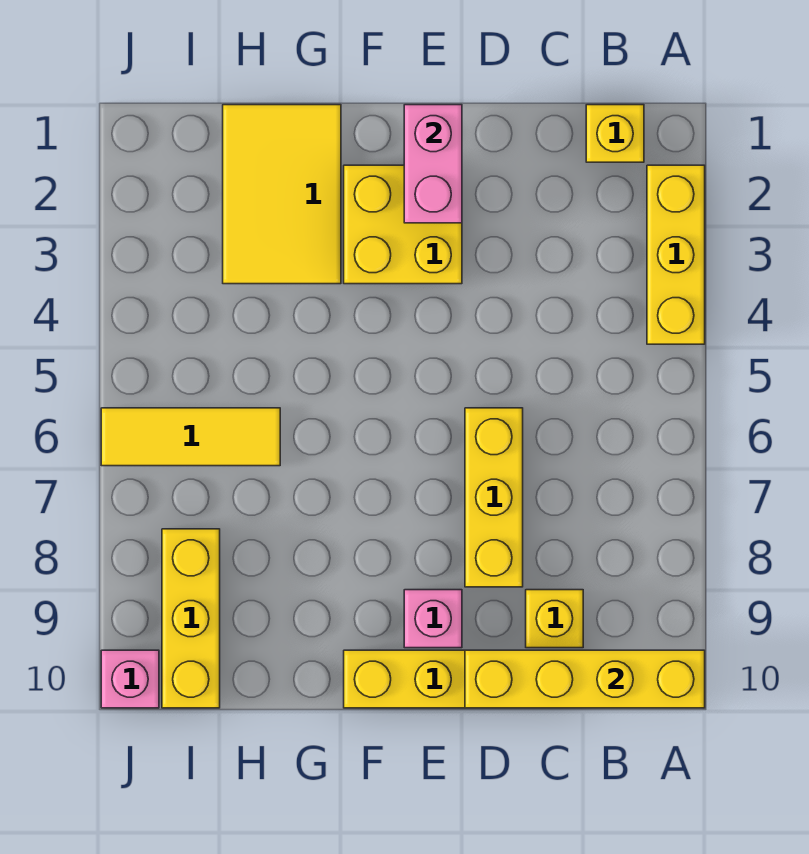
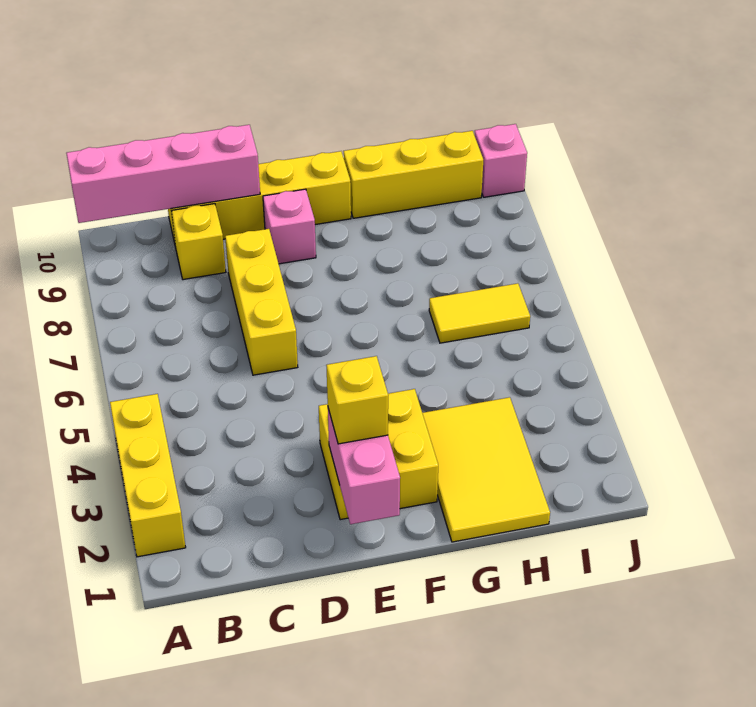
yellow brick A10:D10 level 2 -> pink brick A10:D10 level 2
yellow brick B1 level 1 -> yellow brick E2 level 3
yellow tile H6:J6 level 1 -> yellow tile H6:I6 level 1
yellow brick I8:I10 level 1 -> yellow brick G10:I10 level 1

